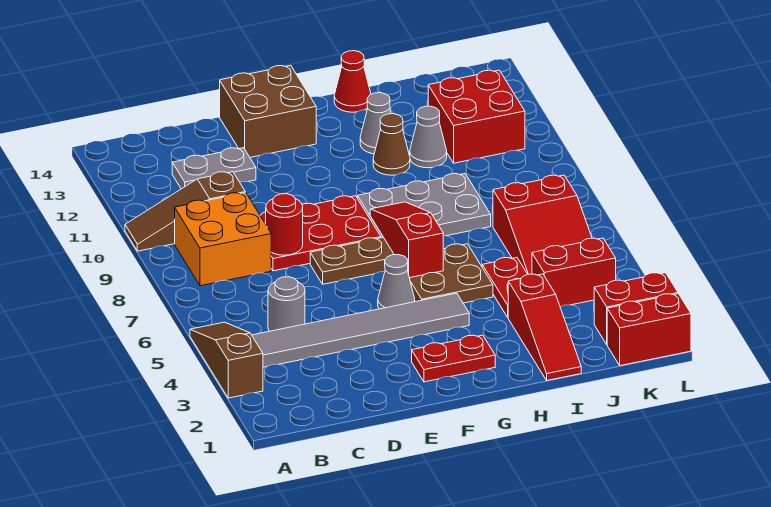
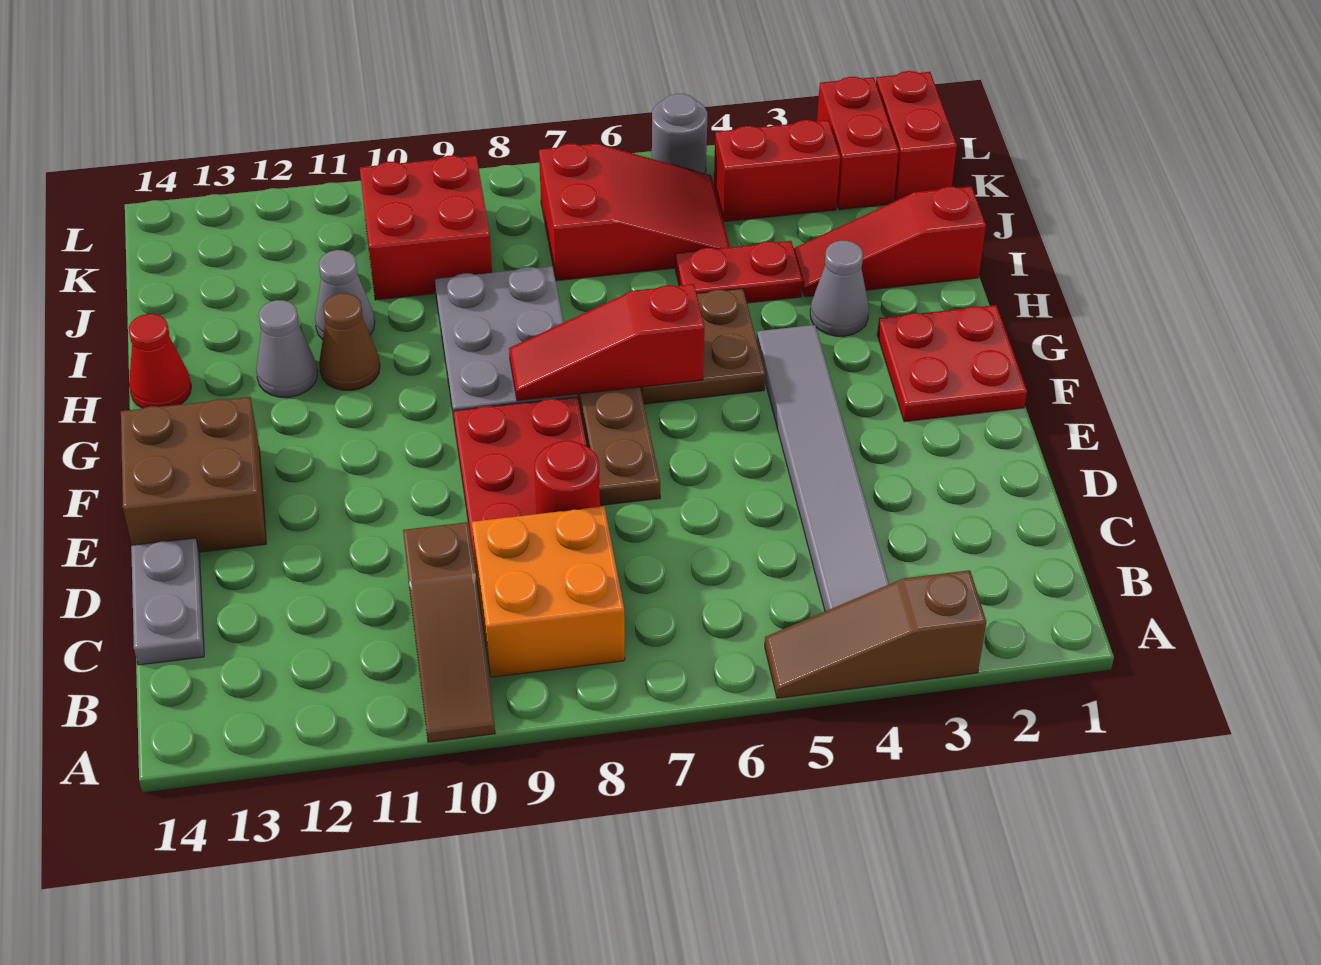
grey round brick C5 level 1 -> grey round brick L5 level 1
grey plate C12:D12 level 1 -> grey plate C14:D14 level 1
red plate F2:G2 level 1 -> red plate F1:G2 level 1
grey cone F5 level 1 -> grey cone H3 level 1
red slope I1:I3 level 1 top 3 -> red slope I1:I3 level 1 top 1
red brick J4:K4 level 1 -> red brick K3:K4 level 1
red brick J11:K12 level 1 -> red brick J9:K10 level 1

